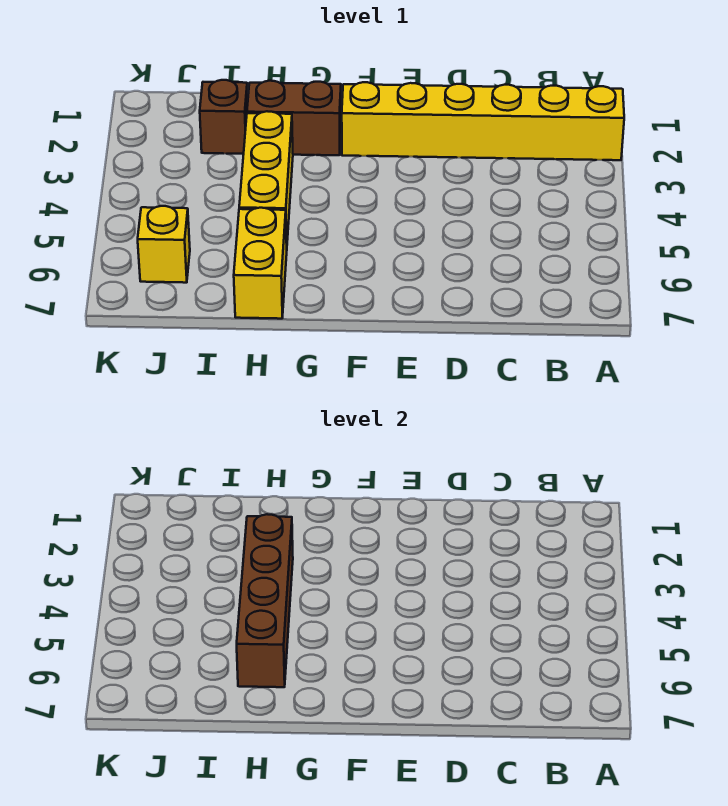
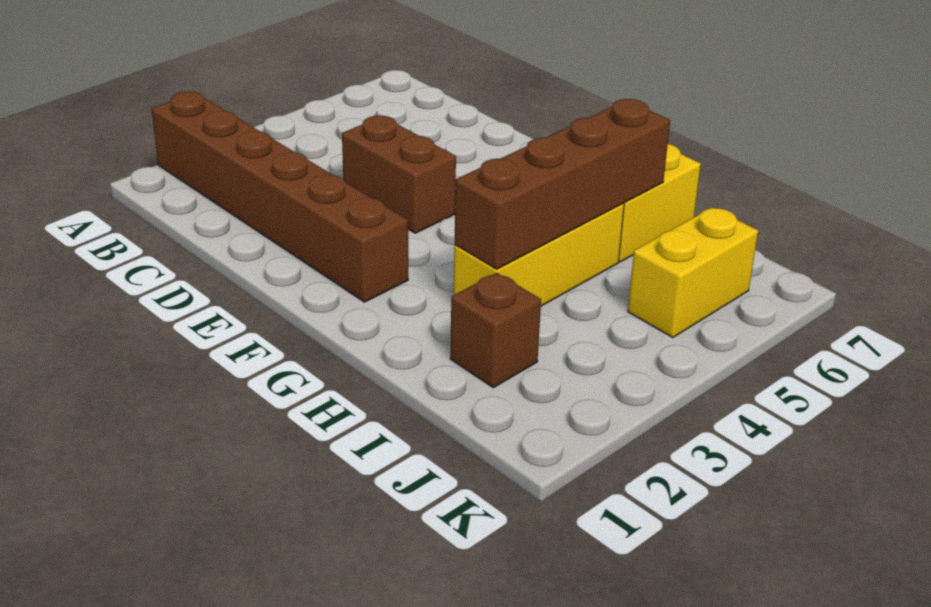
yellow brick A2:F2 level 1 -> brown brick A2:F2 level 1
brown brick G2:H2 level 1 -> brown brick D4:E4 level 1
yellow brick J6 level 1 -> yellow brick J5:J6 level 1

